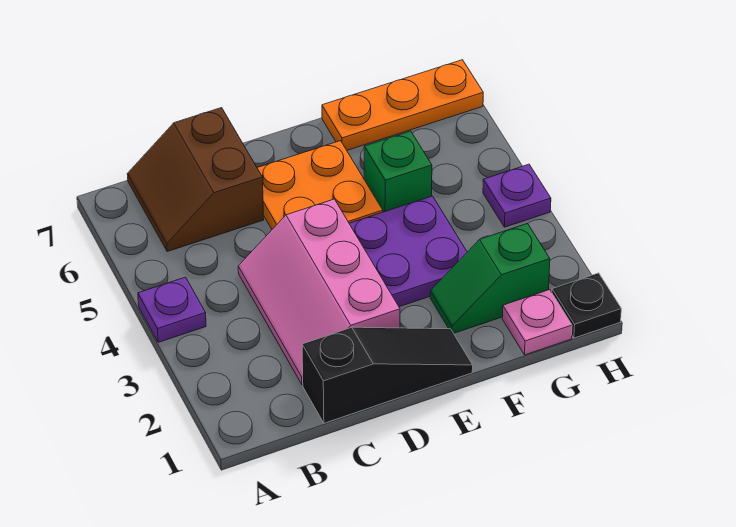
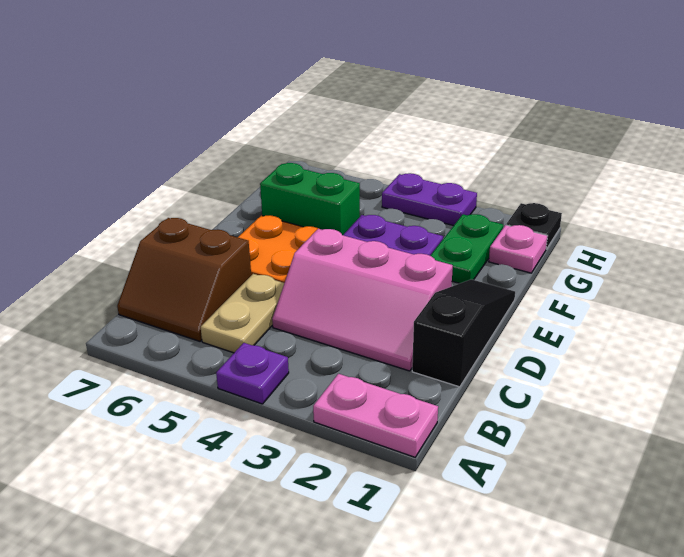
none -> pink plate A1:A2 level 1
none -> tan plate B5:C5 level 1
green slope F2:G2 level 1 top G -> green plate F2:G2 level 1
green brick F5 level 1 -> green brick F5:F6 level 1
orange plate F7:H7 level 1 -> none
purple plate H4 level 1 -> purple plate H3:H4 level 1

